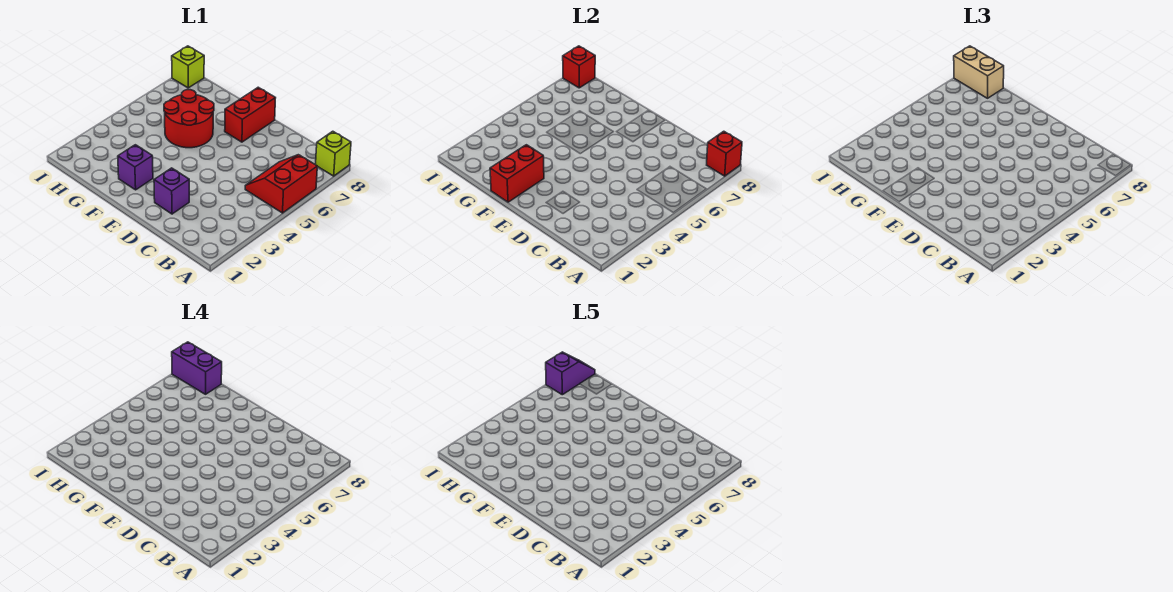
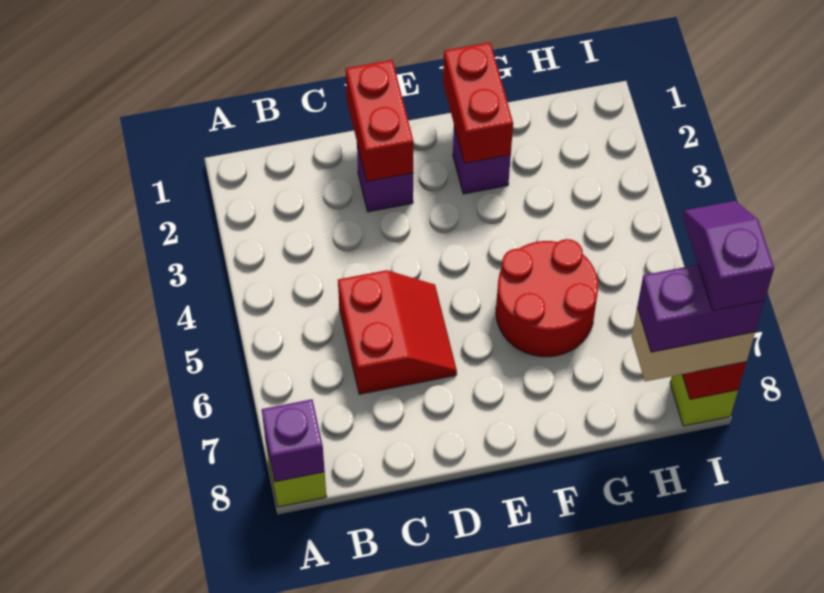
red slope A5:B6 level 1 top A -> red slope C5:D6 level 1 top C
red brick A8 level 2 -> purple brick A8 level 2
red brick E7:E8 level 1 -> red brick D1:D2 level 2
purple slope I7:I8 level 5 top 7 -> purple slope I7:I8 level 5 top 8

